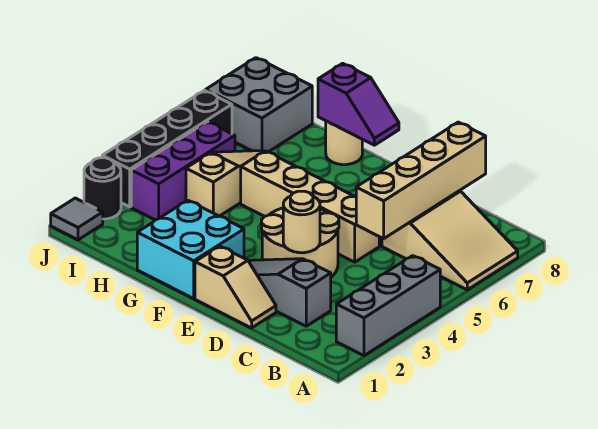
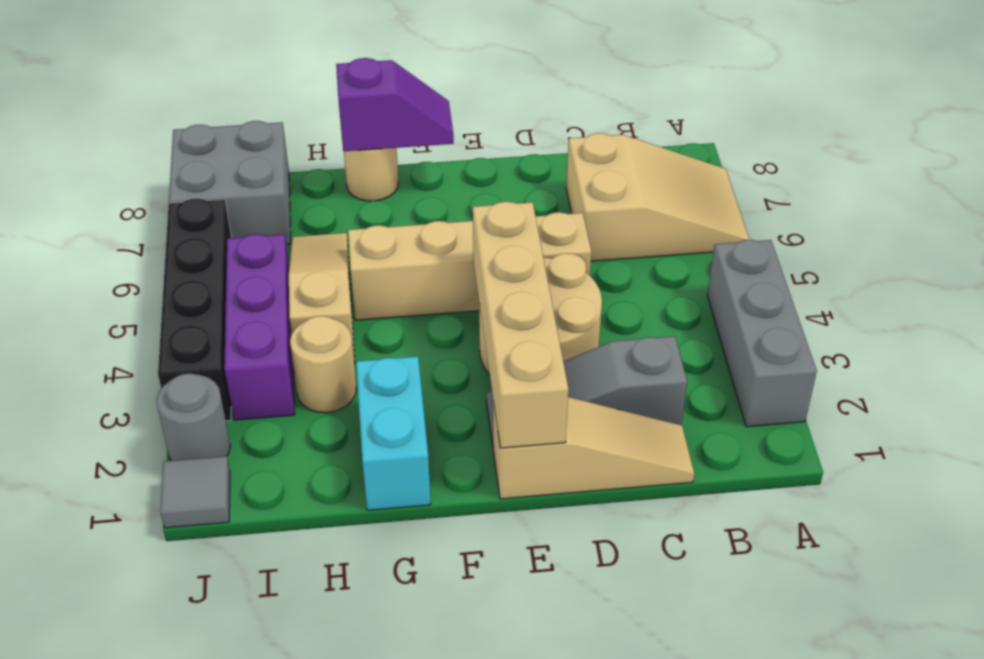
tan brick C5:C8 level 2 -> tan brick E1:E4 level 2
tan slope D1:E1 level 1 top E -> tan slope C1:E1 level 1 top E
tan round brick D3 level 2 -> tan round brick H3 level 1
cyan brick F1:G2 level 1 -> cyan brick G1:G2 level 1
black round brick J2 level 1 -> grey round brick J2 level 1

